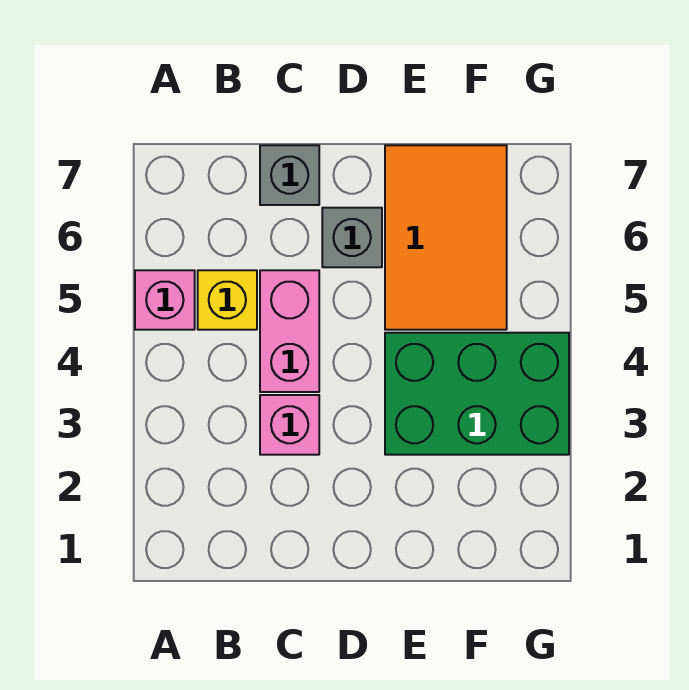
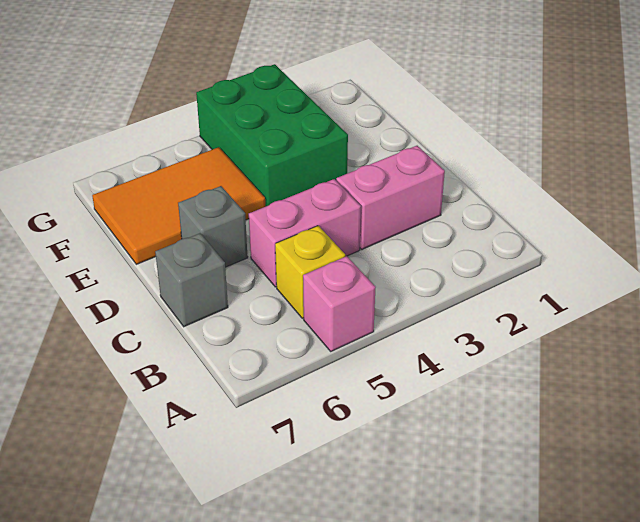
pink brick C3 level 1 -> pink brick C2:C3 level 1

